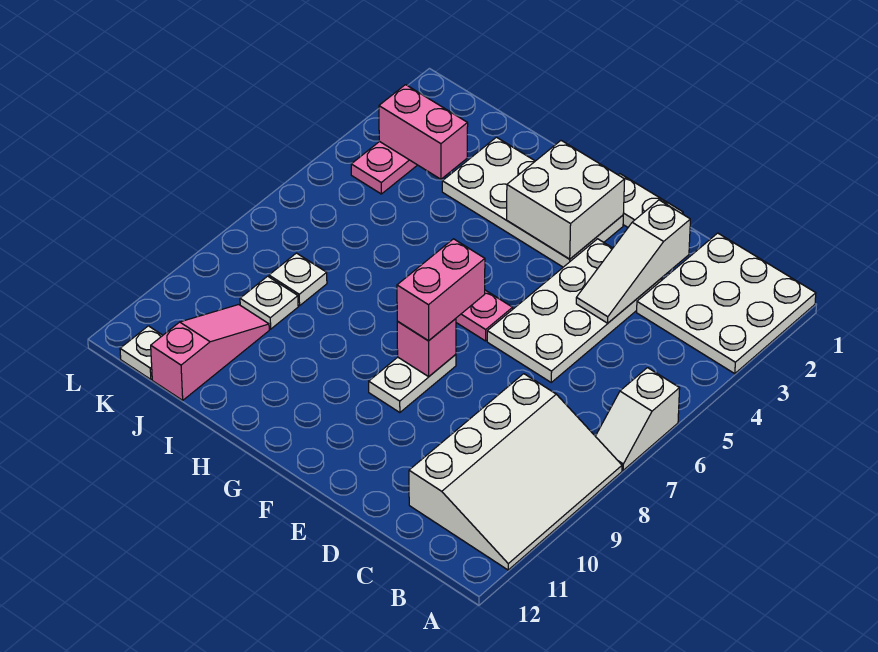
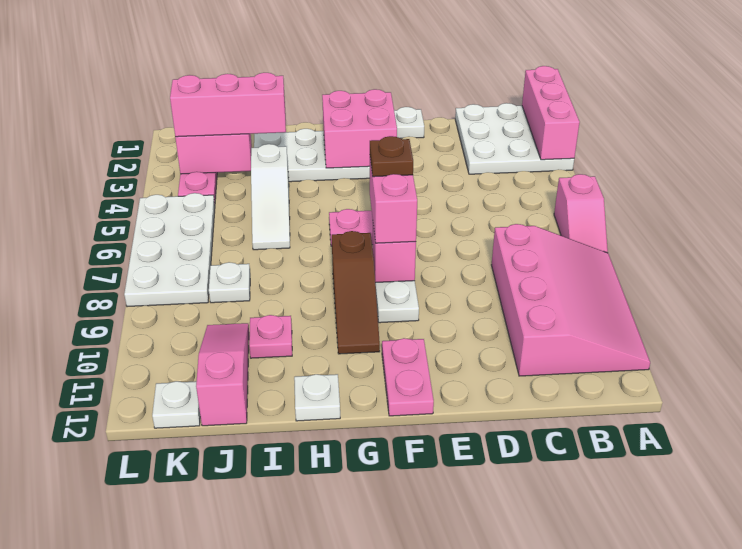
none -> pink brick A1:A3 level 2
white slope A6:A7 level 1 top 6 -> pink slope A6:A7 level 1 top 6
white slope A8:C11 level 1 top C -> pink slope A8:C11 level 1 top C
white slope D2:D4 level 2 top 2 -> white slope I4:I6 level 1 top 4
white plate D3:E6 level 1 -> white plate K5:L8 level 1
white brick F2:G3 level 2 -> pink brick F2:G3 level 2
none -> brown plate F7 level 4
none -> pink plate F11:F12 level 1
none -> brown slope G8:G10 level 1 top 8
none -> pink brick I3:K3 level 3
none -> pink plate I10 level 1
white plate J9 level 1 -> white plate H12 level 1

